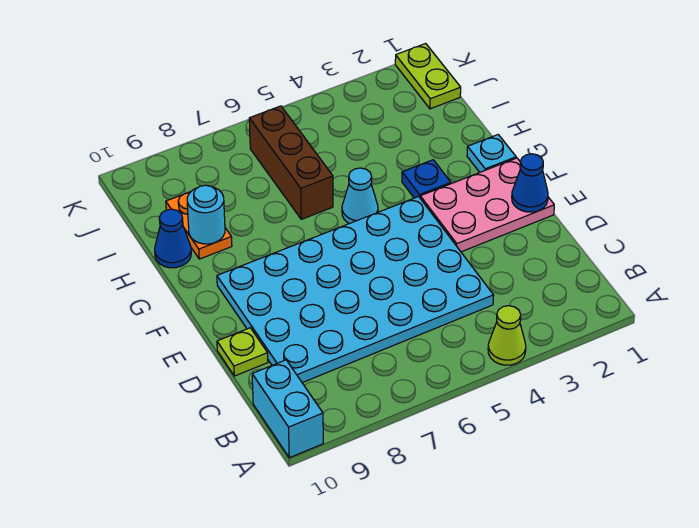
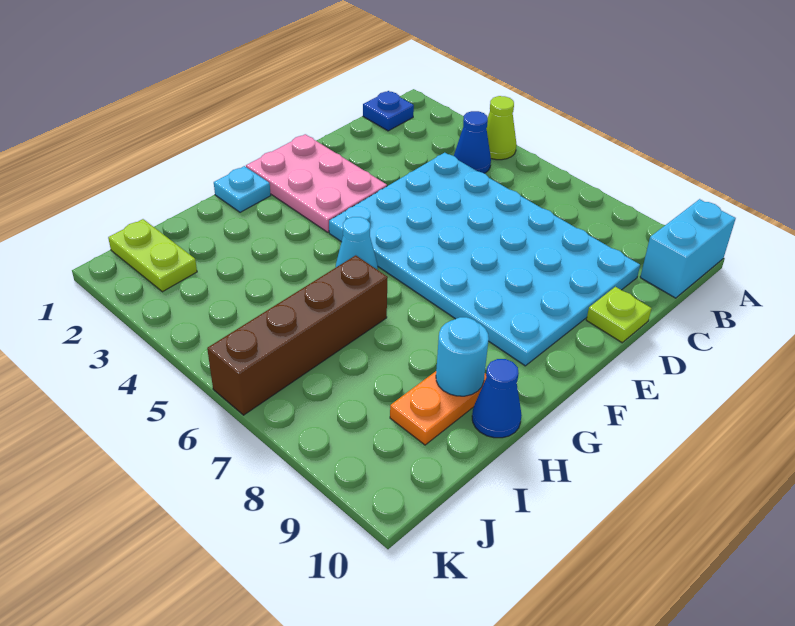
blue cone E1 level 2 -> blue cone B4 level 1
blue plate G3 level 1 -> blue plate B1 level 1
brown brick H6:J6 level 1 -> brown brick H6:K6 level 1
lime plate J1:K1 level 1 -> lime plate J1:J2 level 1

